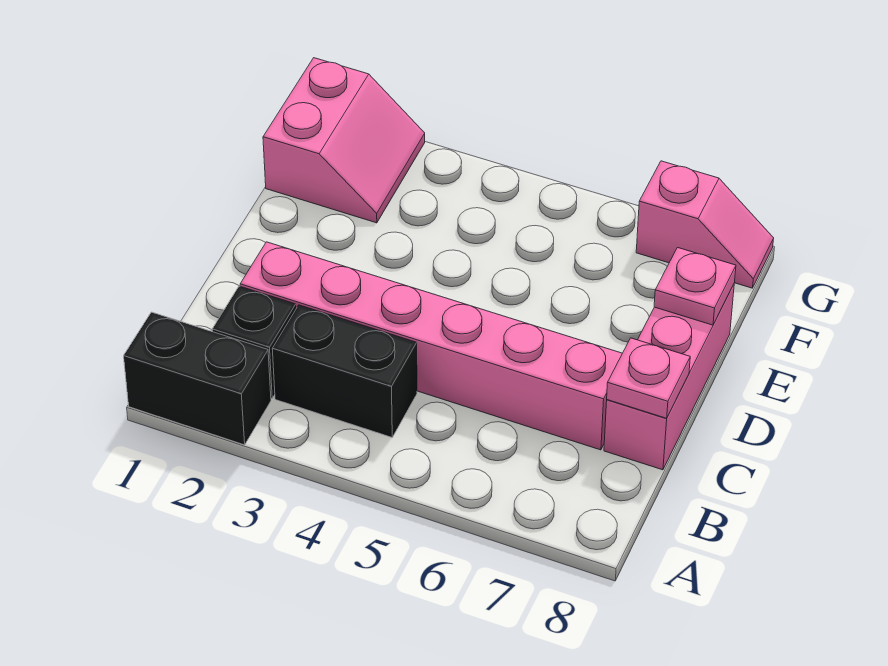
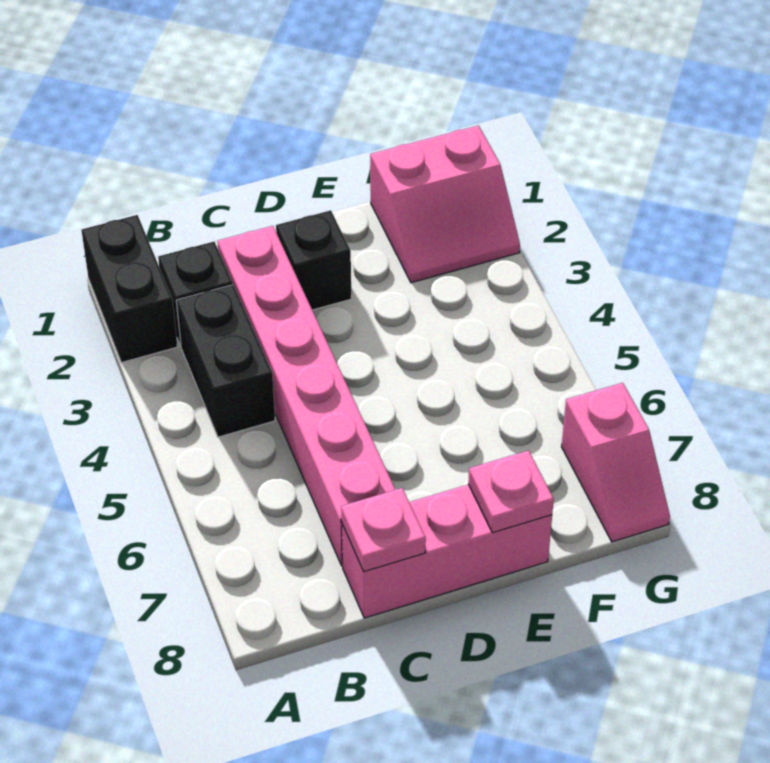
none -> black brick D2 level 1

